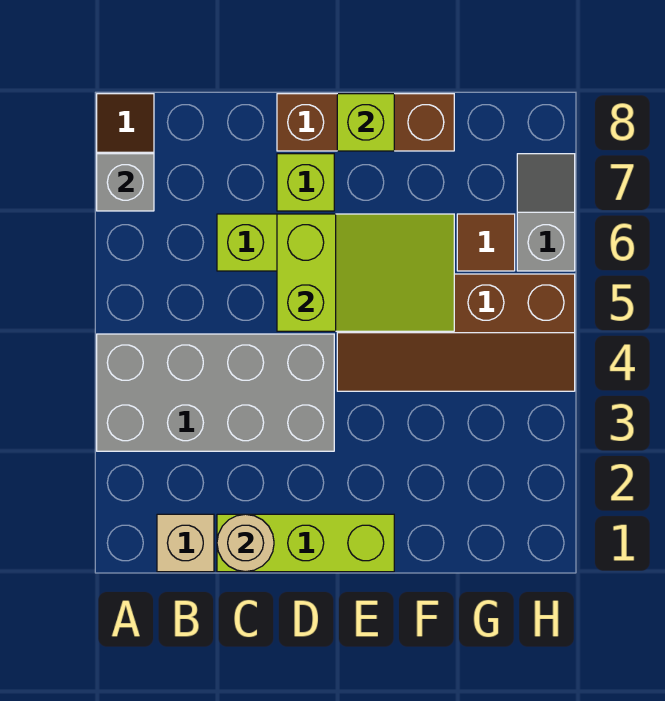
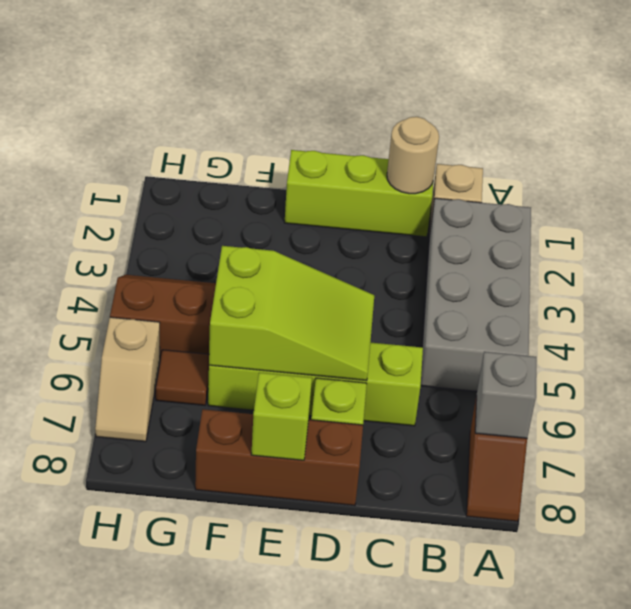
grey brick A3:D4 level 1 -> grey brick A2:B5 level 1
lime slope D5:F6 level 2 top D -> lime slope D5:F6 level 2 top F
grey slope H6:H7 level 1 top 6 -> tan slope H6:H7 level 1 top 6

